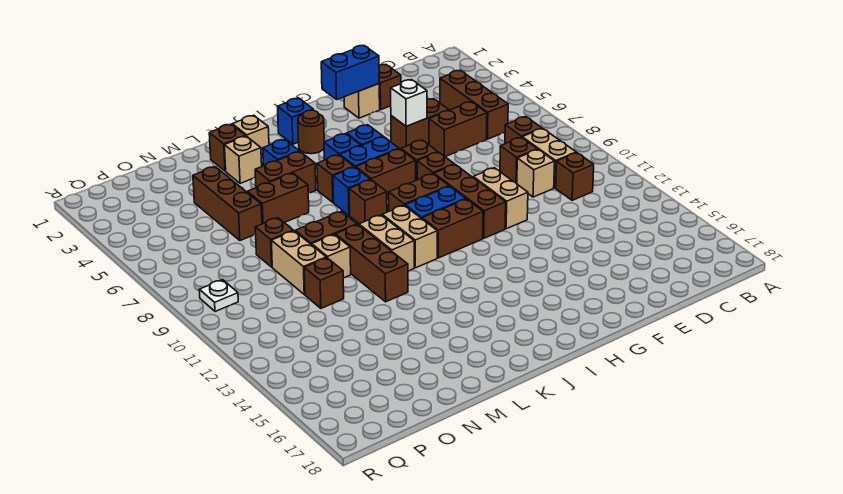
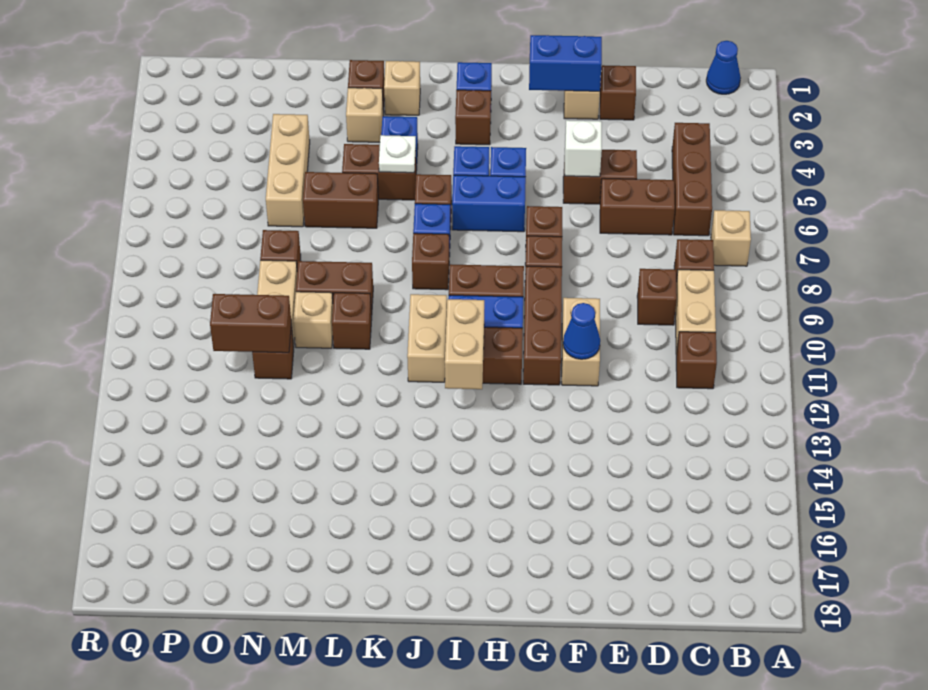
none -> blue cone B1 level 1
tan brick D10 level 1 -> tan brick B7 level 1
none -> blue cone F11 level 2
brown brick H7:I7 level 1 -> brown brick N11:O11 level 2
brown round brick I3 level 1 -> brown brick I3 level 1
tan brick K10:K11 level 1 -> tan brick I11:I12 level 2
brown brick L10:L12 level 1 -> brown brick L10 level 1
brown brick N4:N6 level 1 -> tan brick N4:N6 level 1
white plate Q9 level 1 -> white plate K5 level 2

